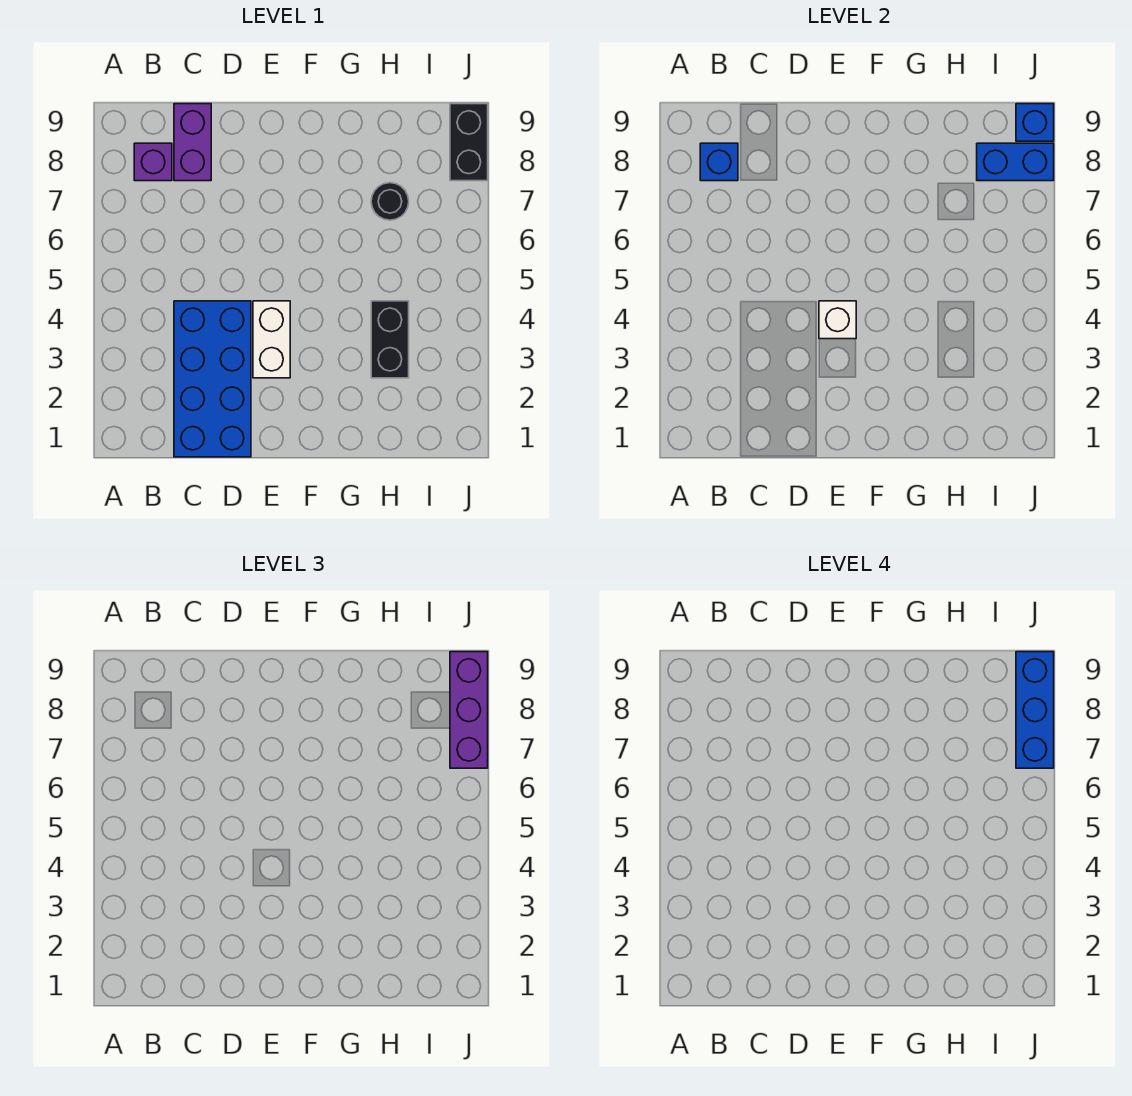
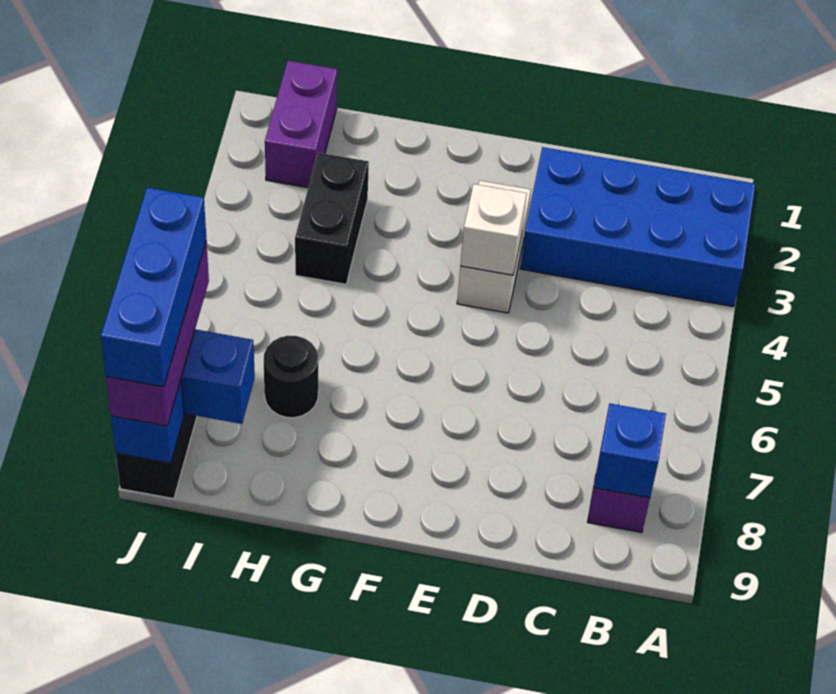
blue brick C1:D4 level 1 -> blue brick A2:D3 level 1
purple brick C8:C9 level 1 -> purple brick I1:I2 level 1

